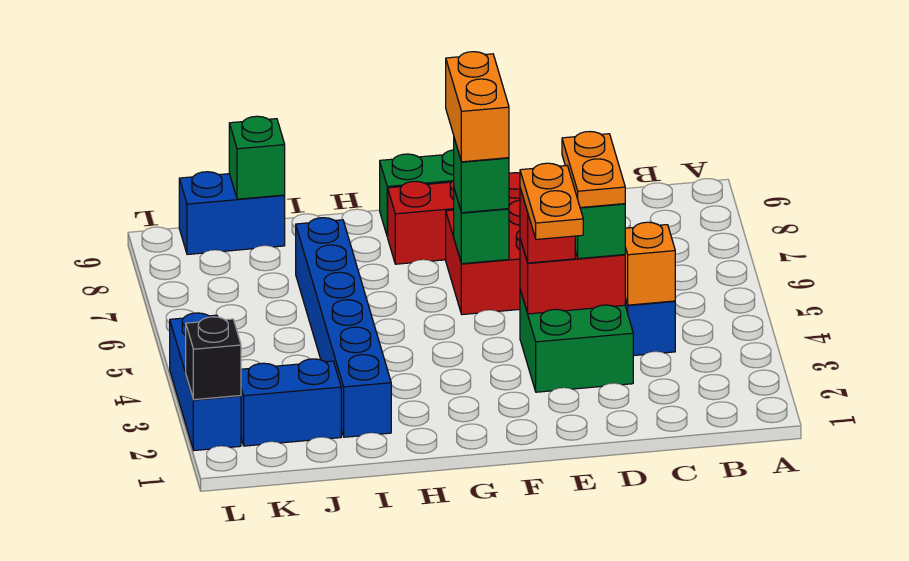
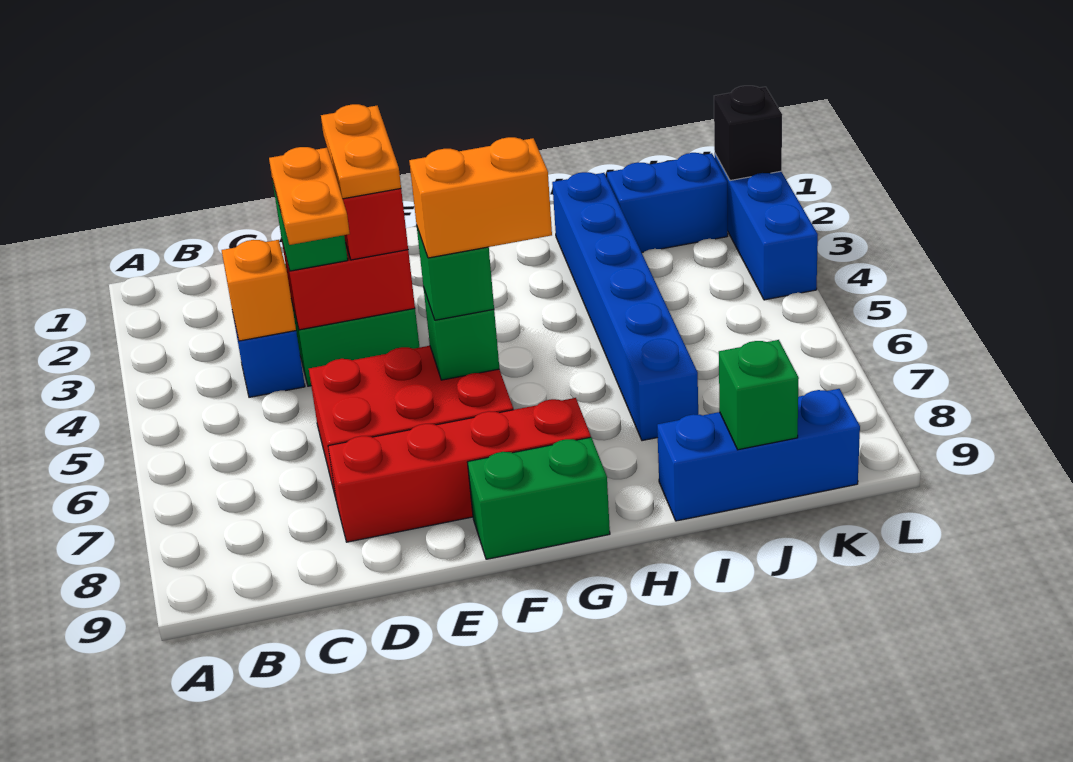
orange brick F6:F7 level 4 -> orange brick F6:G6 level 4
blue brick J9:K9 level 1 -> blue brick I9:K9 level 1

